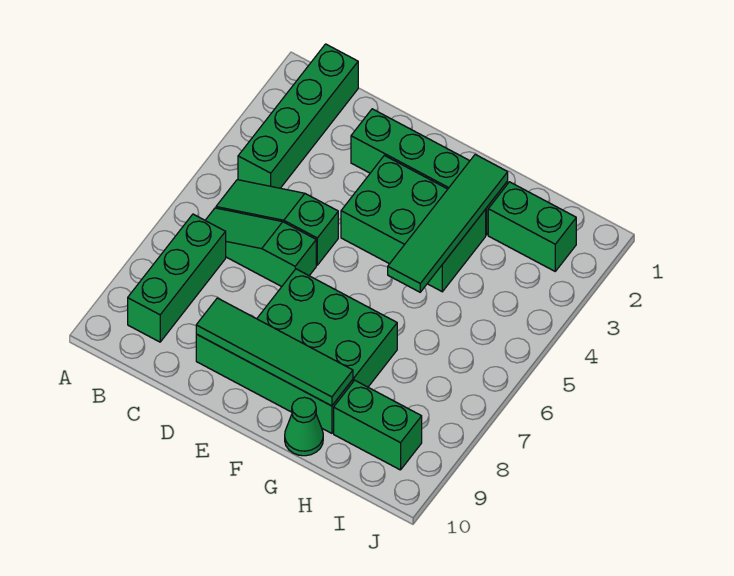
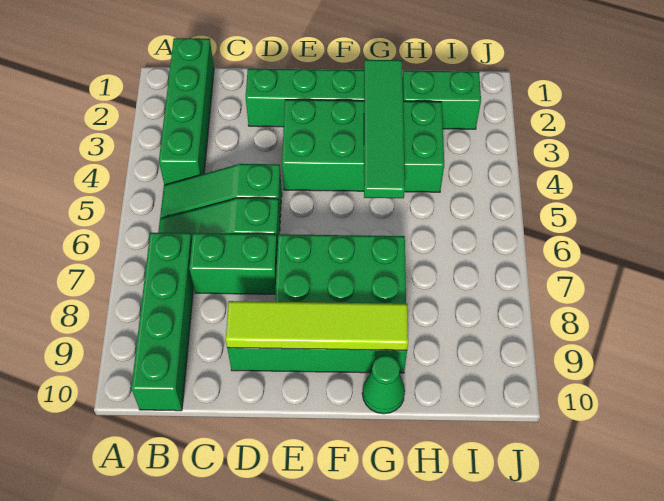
green brick B7:B9 level 1 -> green brick B7:B10 level 1
green tile D9:G9 level 2 -> lime tile D9:G9 level 2
green brick E3:G4 level 1 -> green brick E3:H4 level 1
green brick H9:I9 level 1 -> green brick C7:D7 level 1

